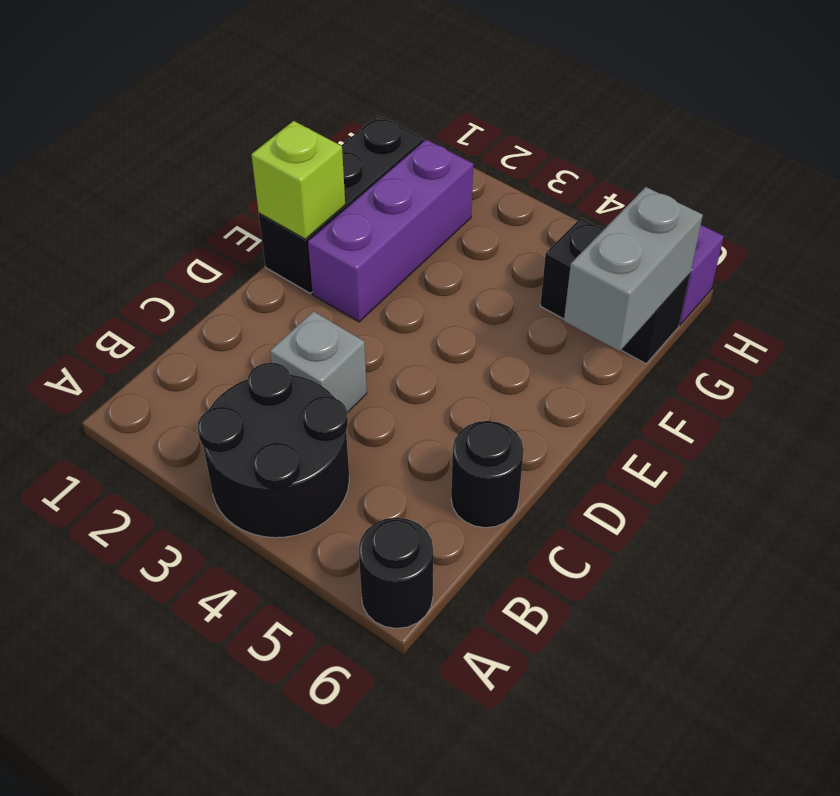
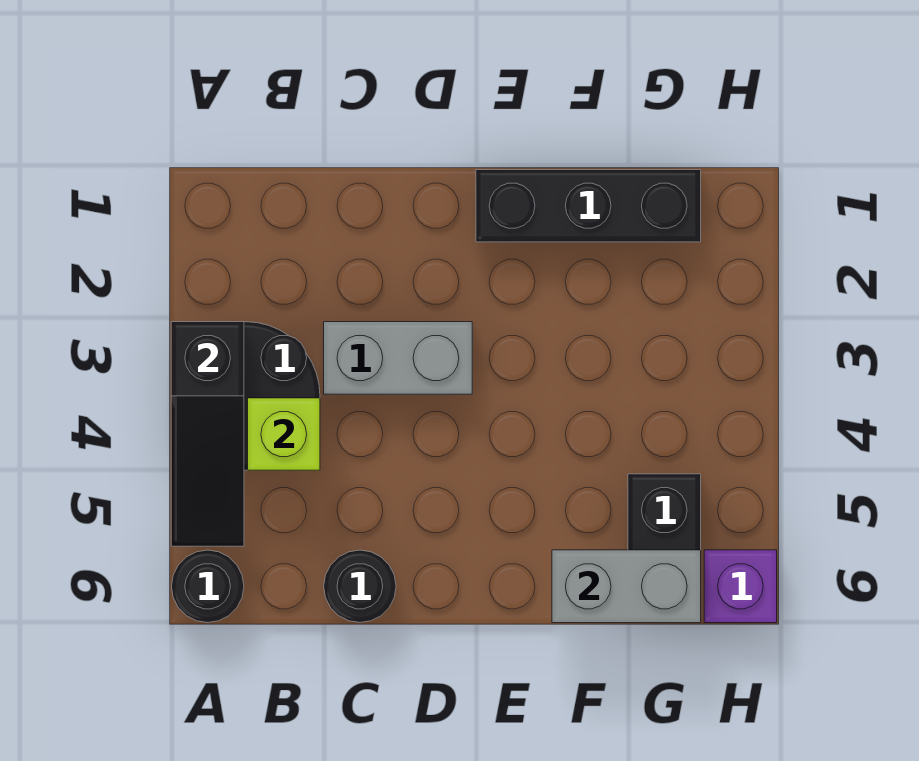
none -> black slope A3:A5 level 2 top 3
grey brick C3 level 1 -> grey brick C3:D3 level 1
lime brick E1 level 2 -> lime brick B4 level 2
purple brick E2:G2 level 1 -> none

